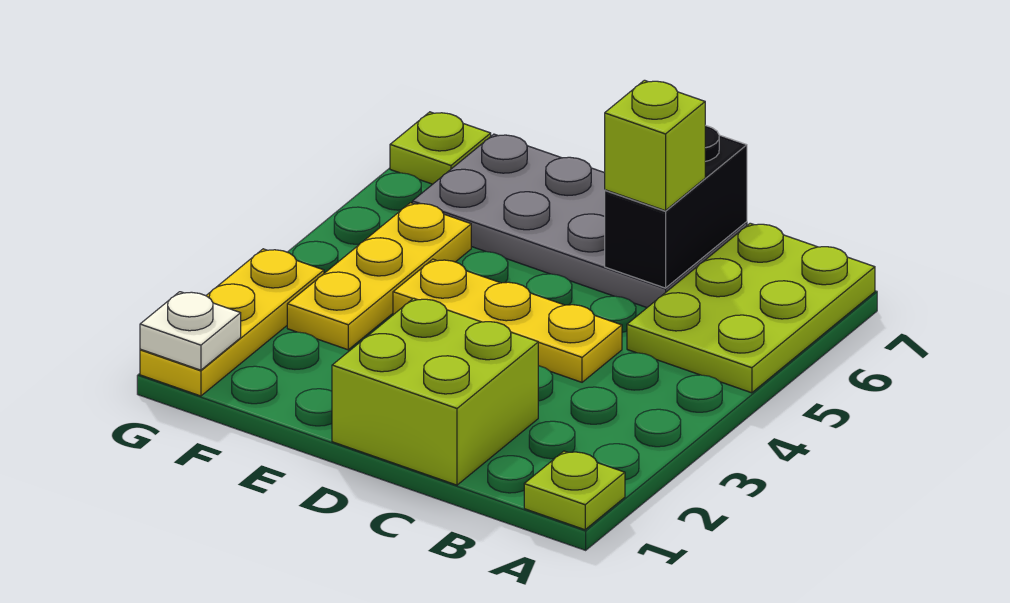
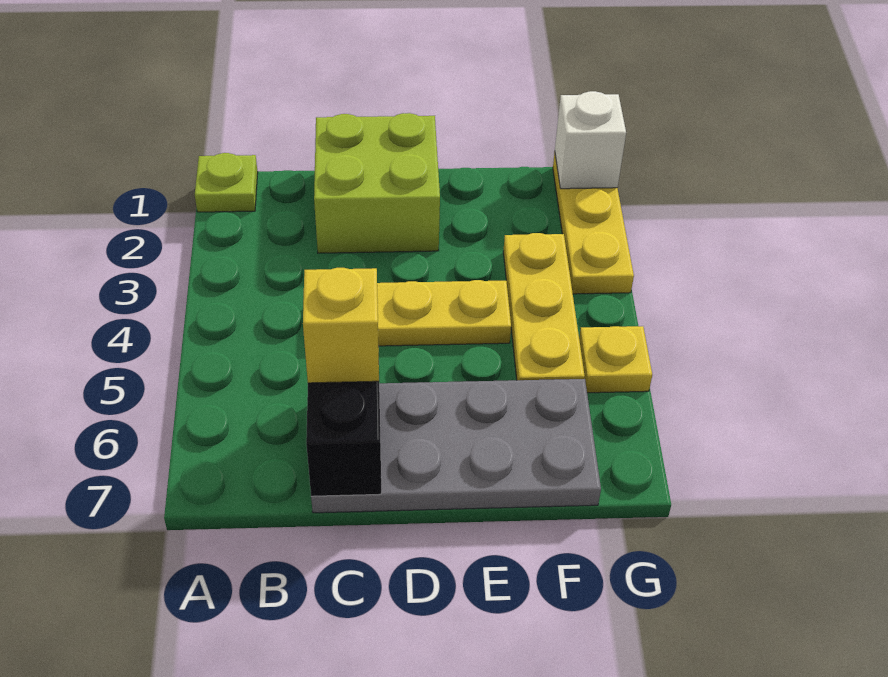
lime plate A5:B7 level 1 -> none
lime brick C6 level 3 -> yellow brick C6 level 3
white plate G1 level 2 -> white brick G1 level 2
none -> yellow plate G5 level 1
lime plate G7 level 1 -> none

